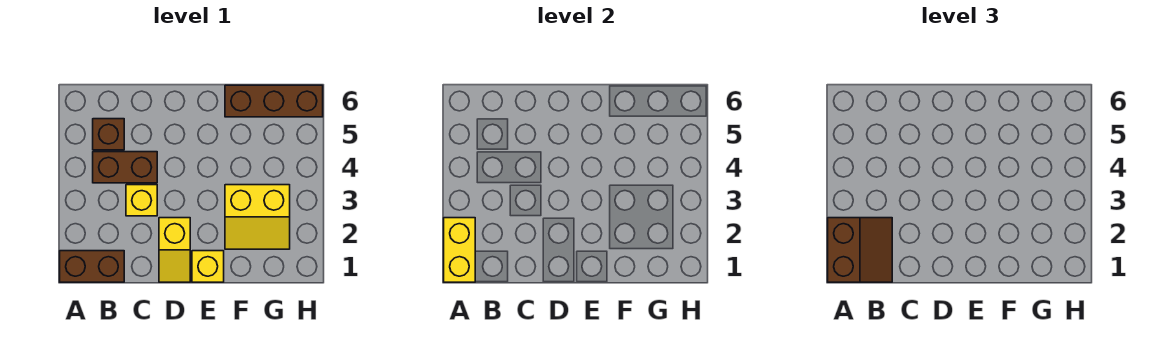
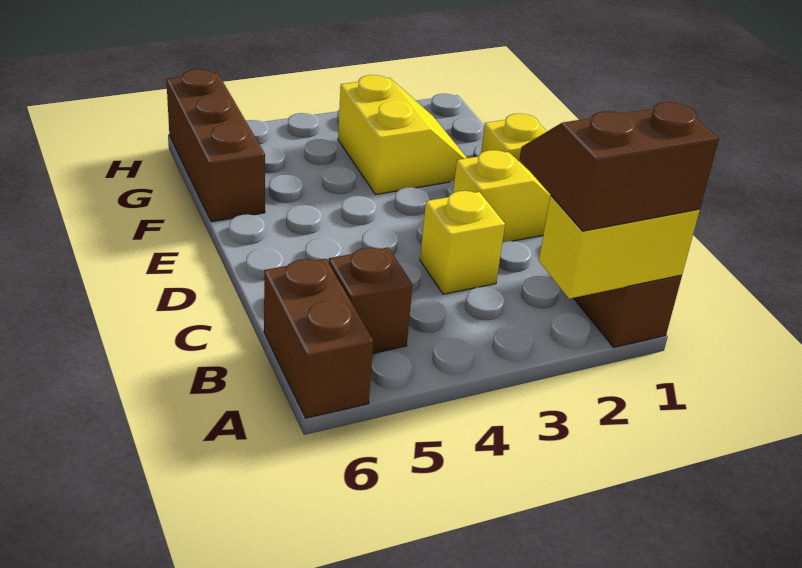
brown brick B4:C4 level 1 -> brown brick A6:B6 level 1

